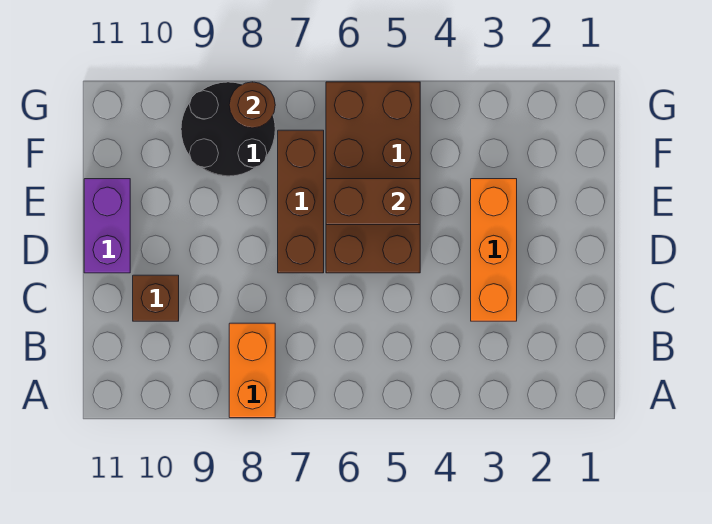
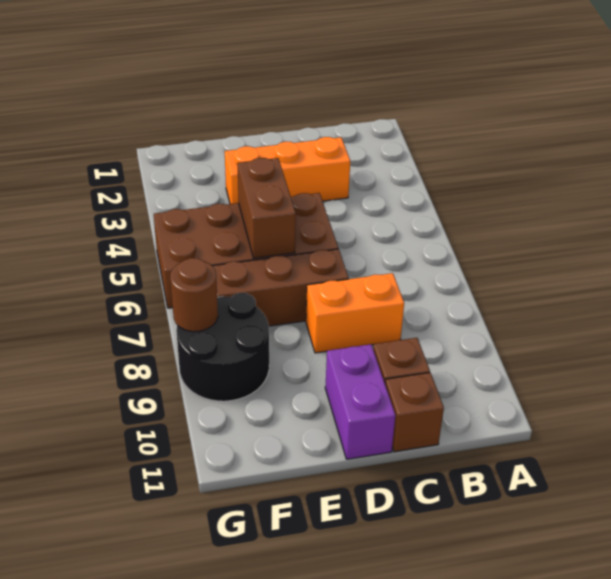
orange brick A8:B8 level 1 -> orange brick C8:D8 level 1
none -> brown brick C11 level 1
purple brick D11:E11 level 1 -> purple brick D10:D11 level 1

